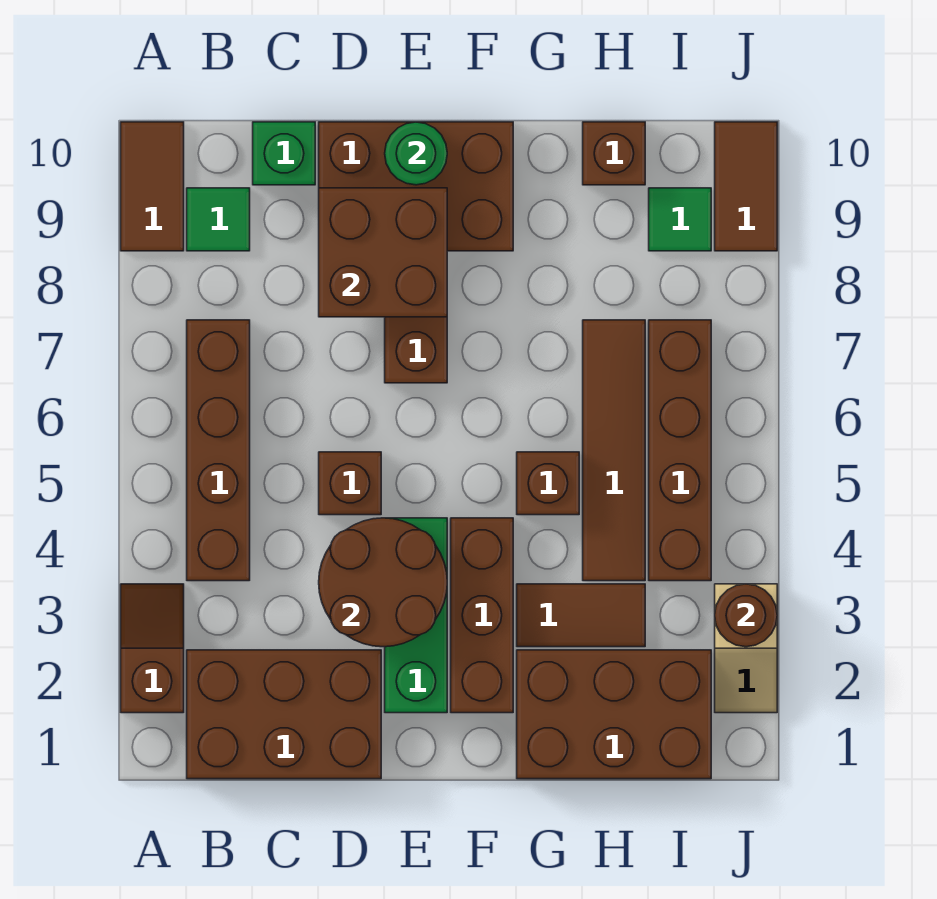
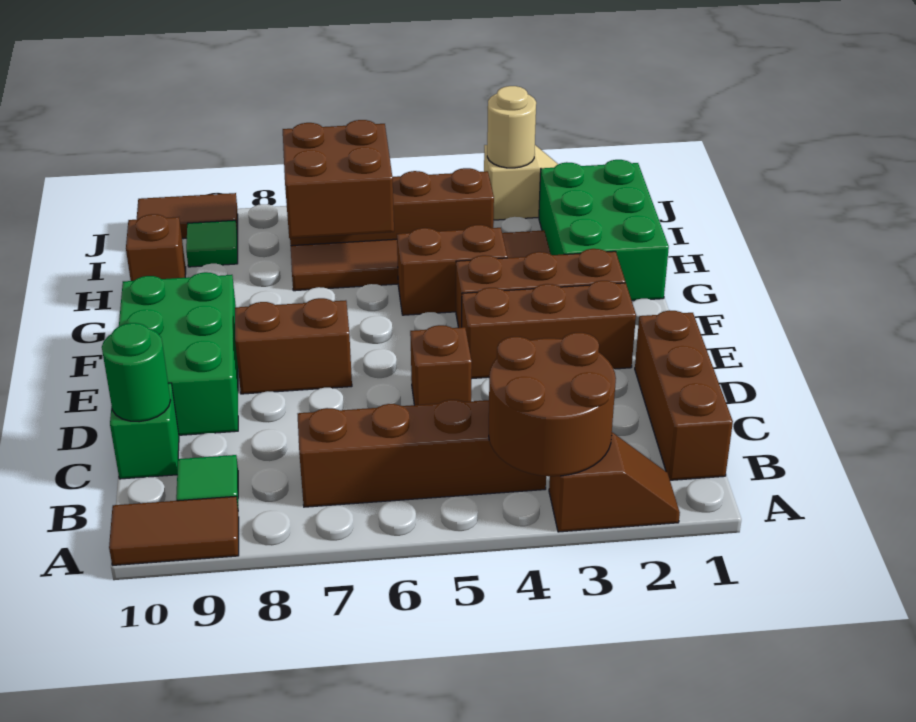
brown slope A2:A3 level 1 top 2 -> brown slope A2:A3 level 1 top 3
brown brick B1:D2 level 1 -> brown brick B1:D1 level 1
brown round brick D3:E4 level 2 -> brown round brick A3:B4 level 2
brown brick D8:E9 level 2 -> brown brick H6:I7 level 2
brown brick D9:F10 level 1 -> green brick D9:F10 level 1
green brick E2:E4 level 1 -> brown brick E2:E4 level 1
green round brick E10 level 2 -> green round brick C10 level 2
brown brick G1:I2 level 1 -> green brick G1:I2 level 1
brown brick G5 level 1 -> brown brick G4:G5 level 1
brown round brick J3 level 2 -> tan round brick J3 level 2

